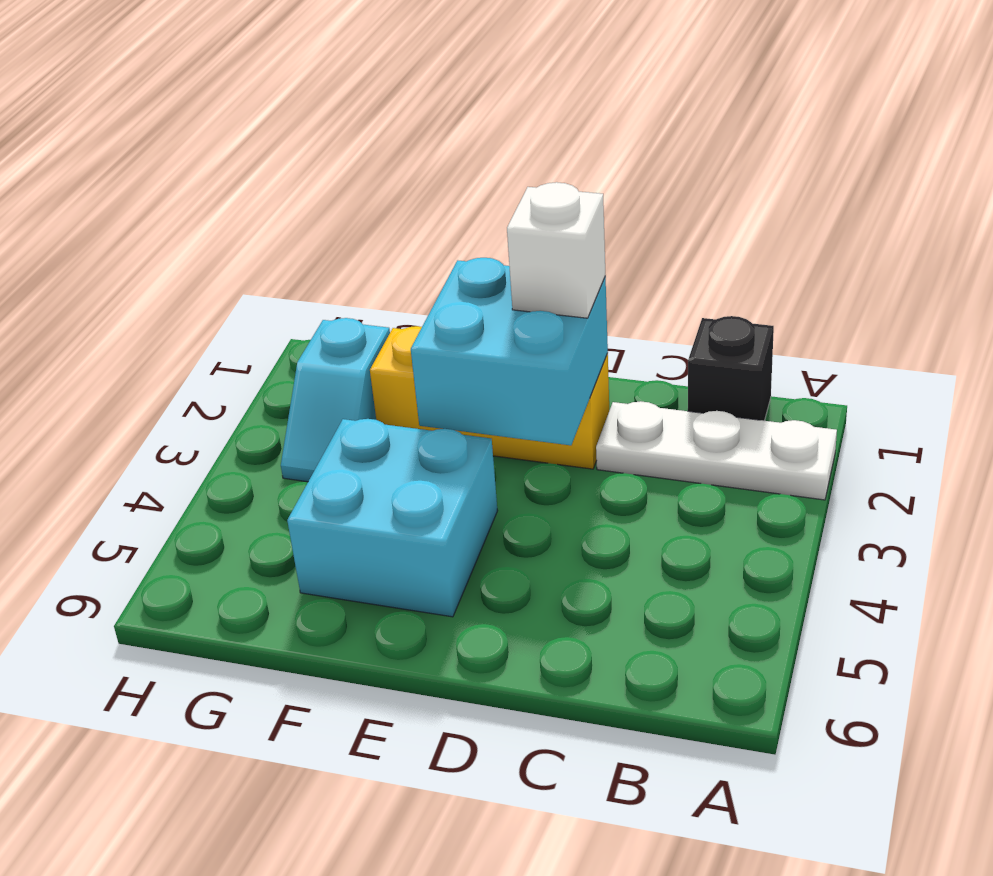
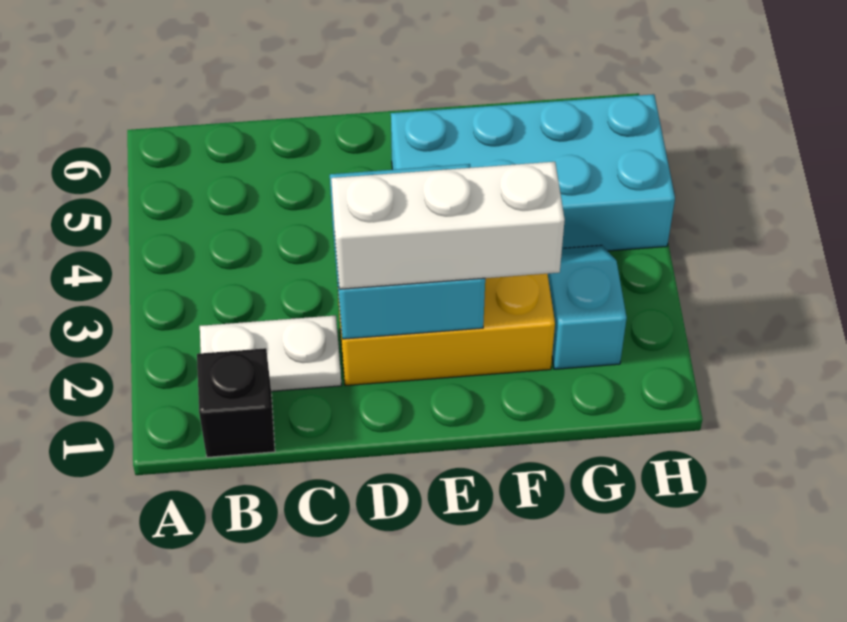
white plate A2:C2 level 1 -> white plate B2:C2 level 1
white brick D2 level 3 -> white brick D2:F2 level 3
cyan brick E4:F5 level 1 -> cyan brick E4:H5 level 1

